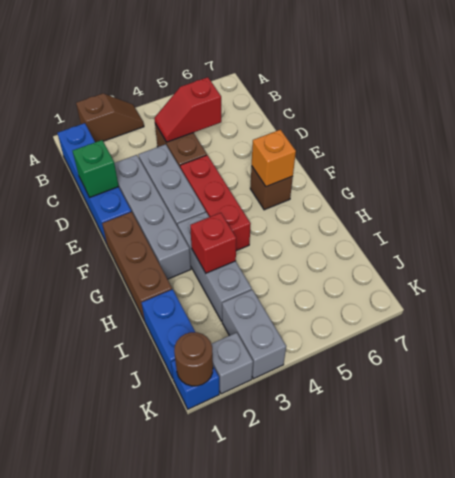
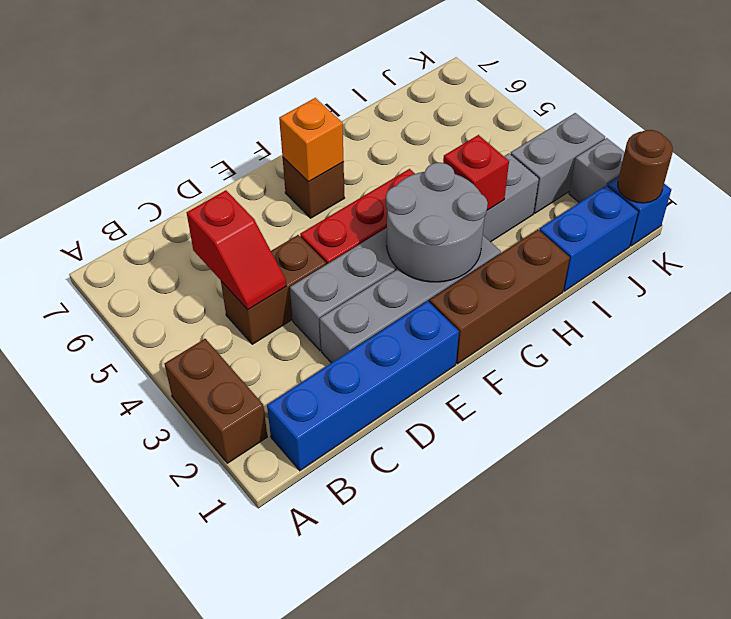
brown slope A2:A3 level 1 top 2 -> brown brick A2:A3 level 1
green brick D1 level 2 -> none
none -> grey round brick F2:G3 level 2

